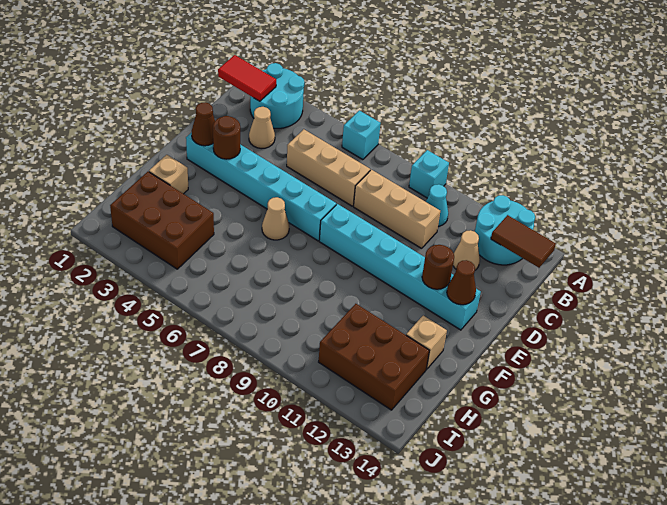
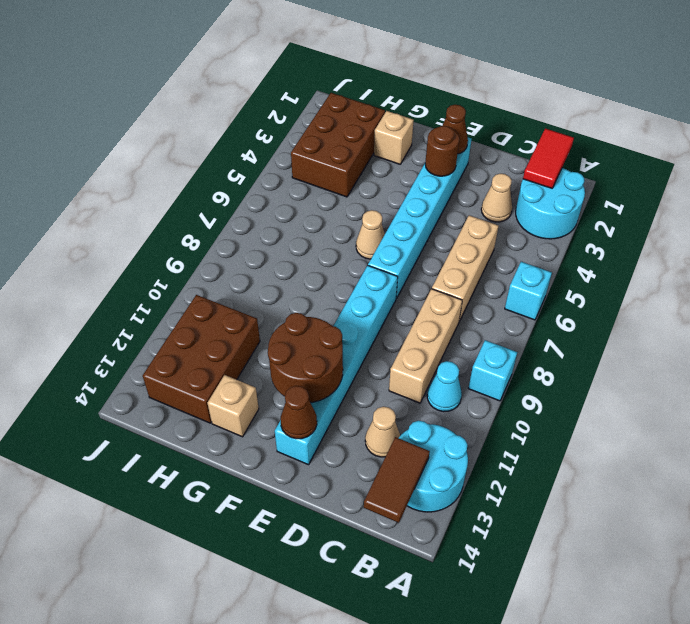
brown round brick E12 level 2 -> brown round brick E11:F12 level 2

